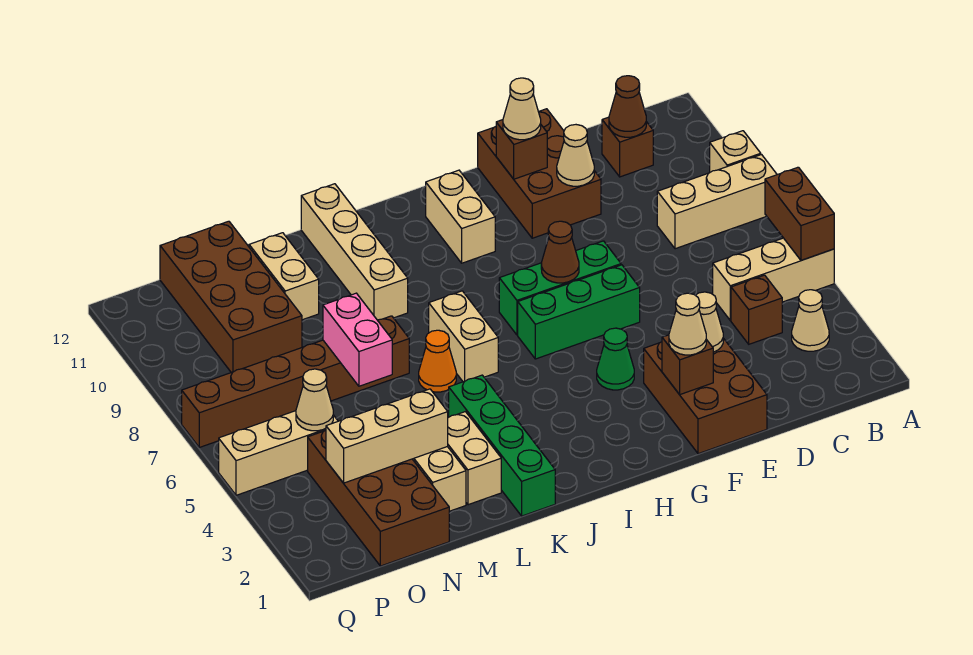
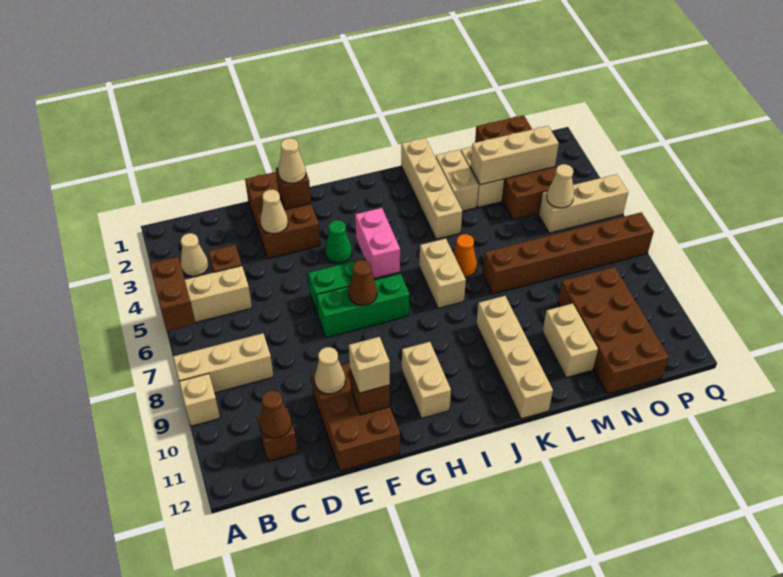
tan cone F11 level 3 -> tan brick F11 level 3
green brick K1:K4 level 1 -> tan brick K1:K4 level 1
pink brick M6:M7 level 2 -> pink brick H5:H6 level 2

